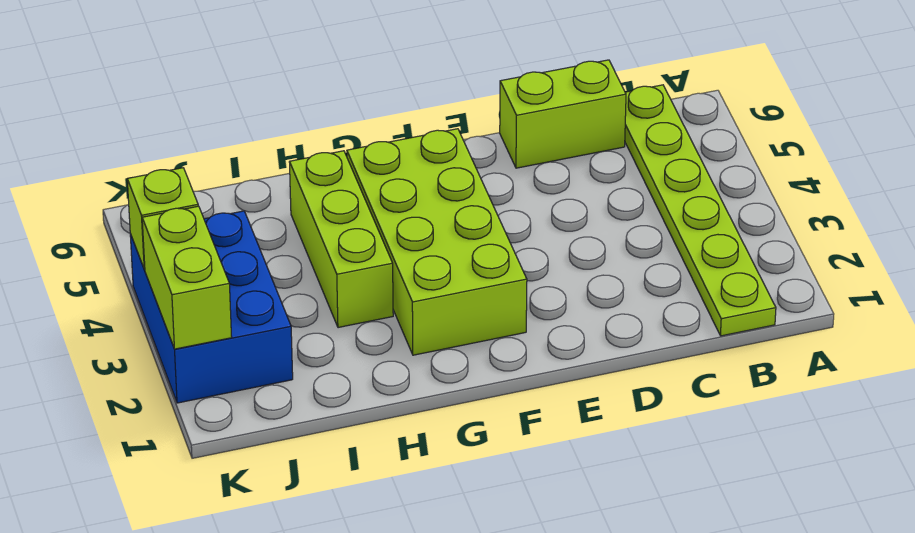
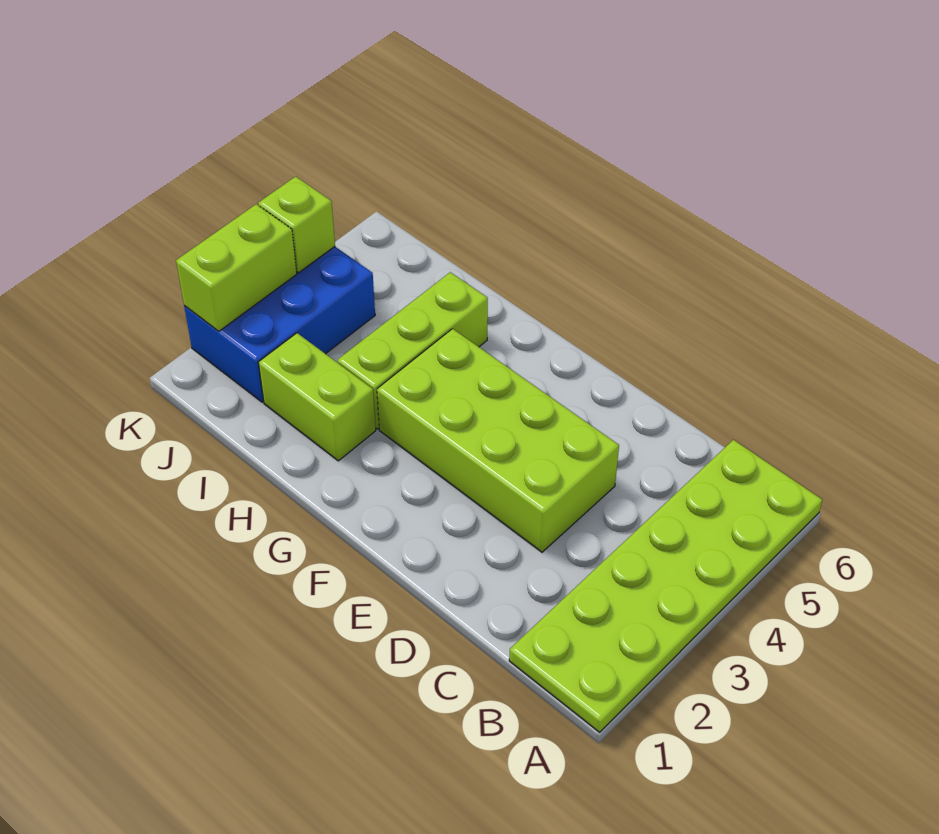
lime plate B1:B6 level 1 -> lime plate A1:B6 level 1
lime brick C6:D6 level 1 -> lime brick H2:I2 level 1
lime brick F2:G5 level 1 -> lime brick D3:G4 level 1

